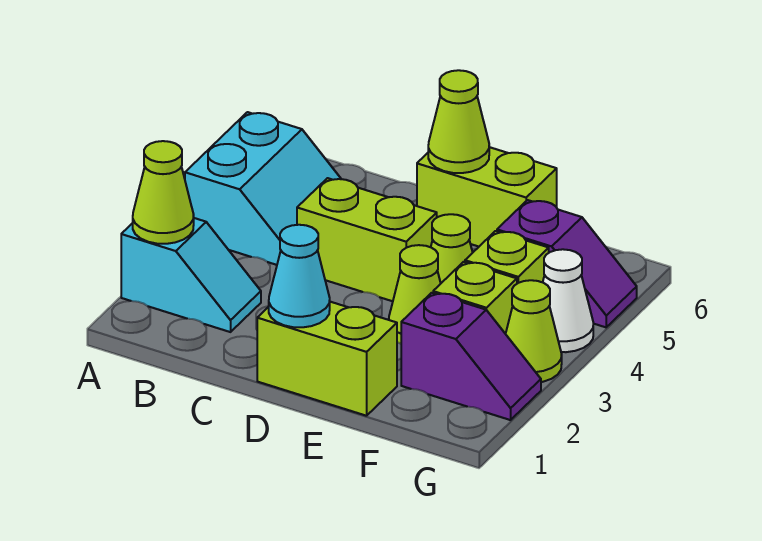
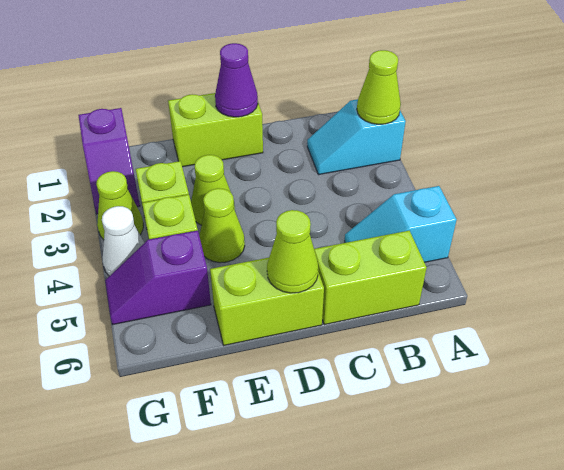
cyan slope A4:B5 level 1 top A -> cyan slope A5:B5 level 1 top A
lime brick C4:D4 level 1 -> lime brick B6:C6 level 1
cyan cone D1 level 2 -> purple cone D1 level 2
purple slope F2:G2 level 1 top F -> purple slope G1:G2 level 1 top 1

